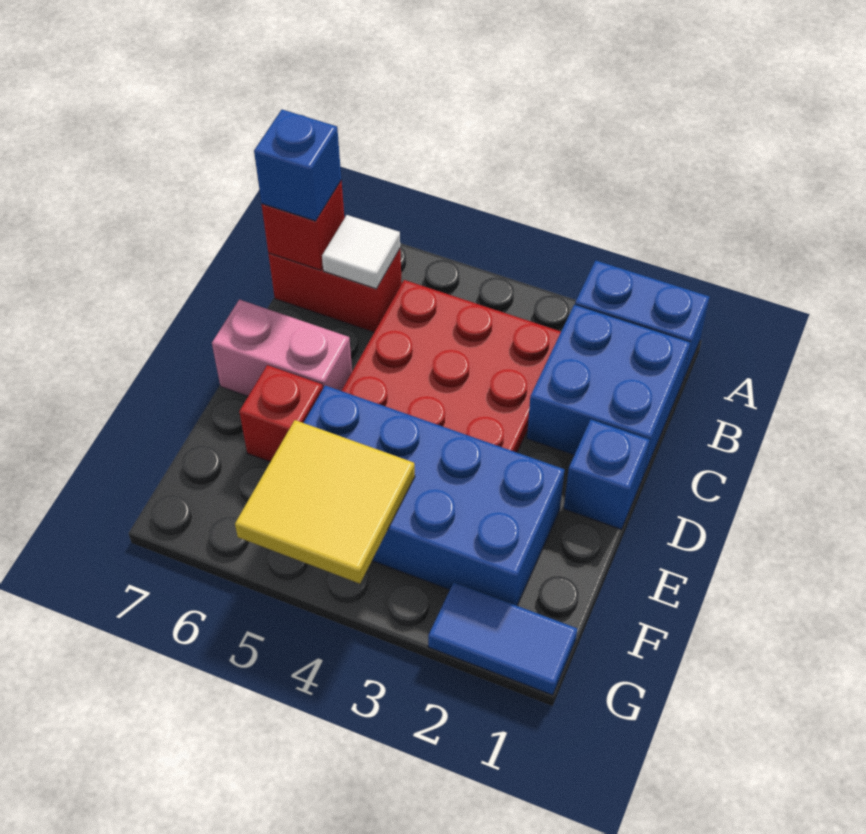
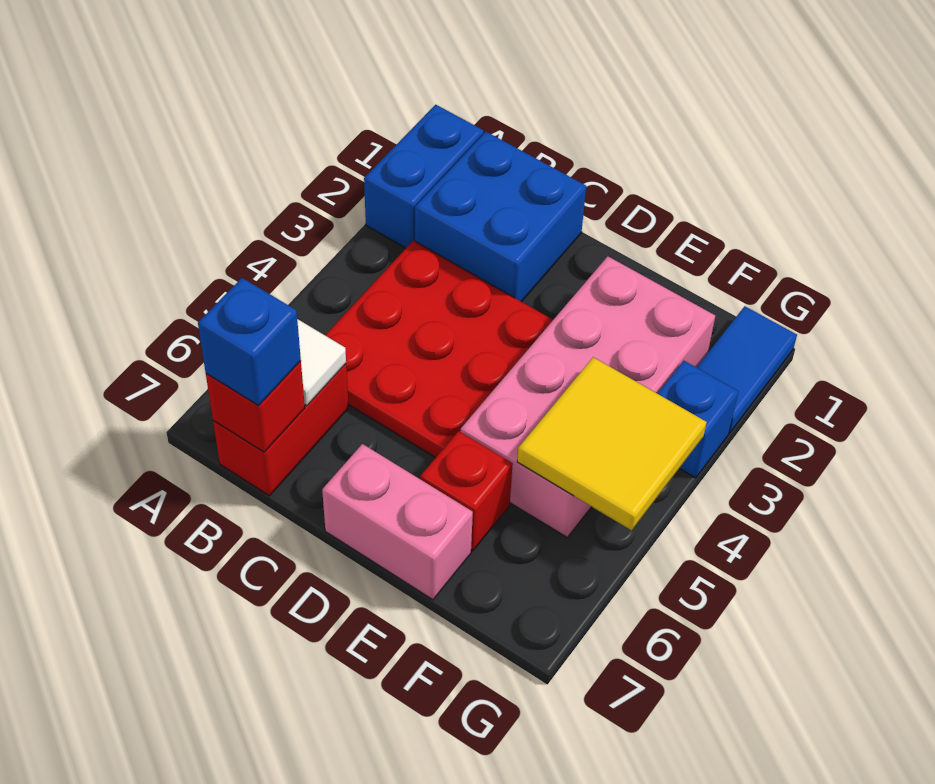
blue brick D1 level 1 -> blue brick G3 level 1
pink brick D6:D7 level 1 -> pink brick D7:E7 level 1
blue brick E2:F5 level 1 -> pink brick E2:F5 level 1

